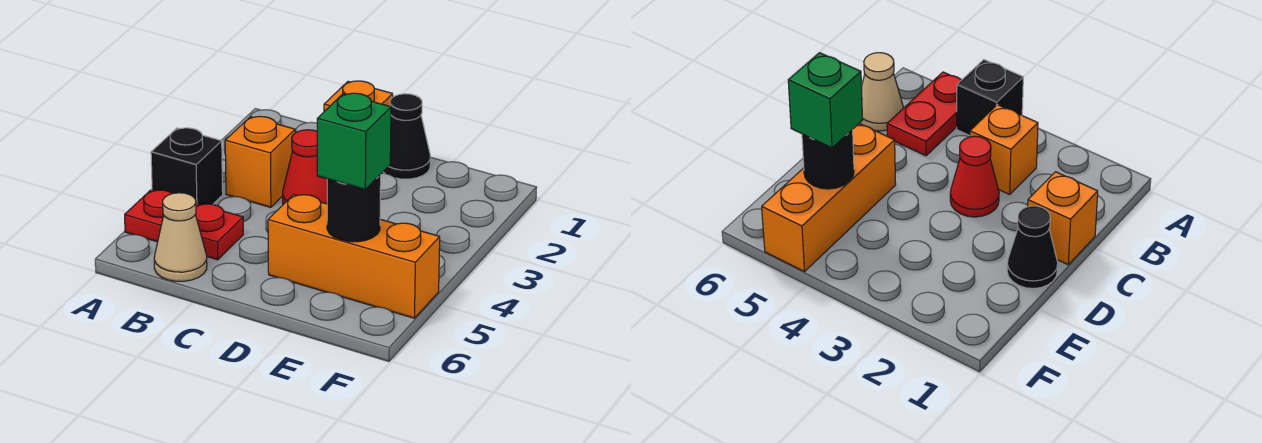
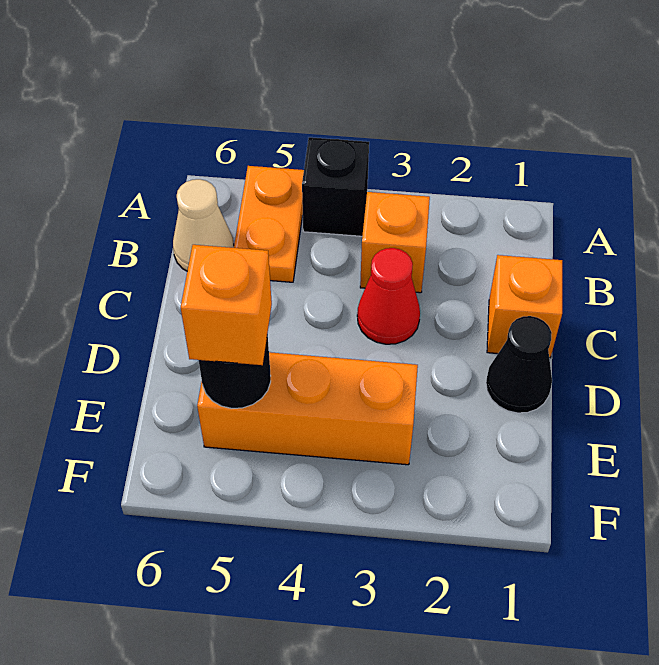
red plate A5:B5 level 1 -> orange plate A5:B5 level 1
orange brick D5:F5 level 1 -> orange brick E3:E5 level 1
green brick E5 level 3 -> orange brick E5 level 3

